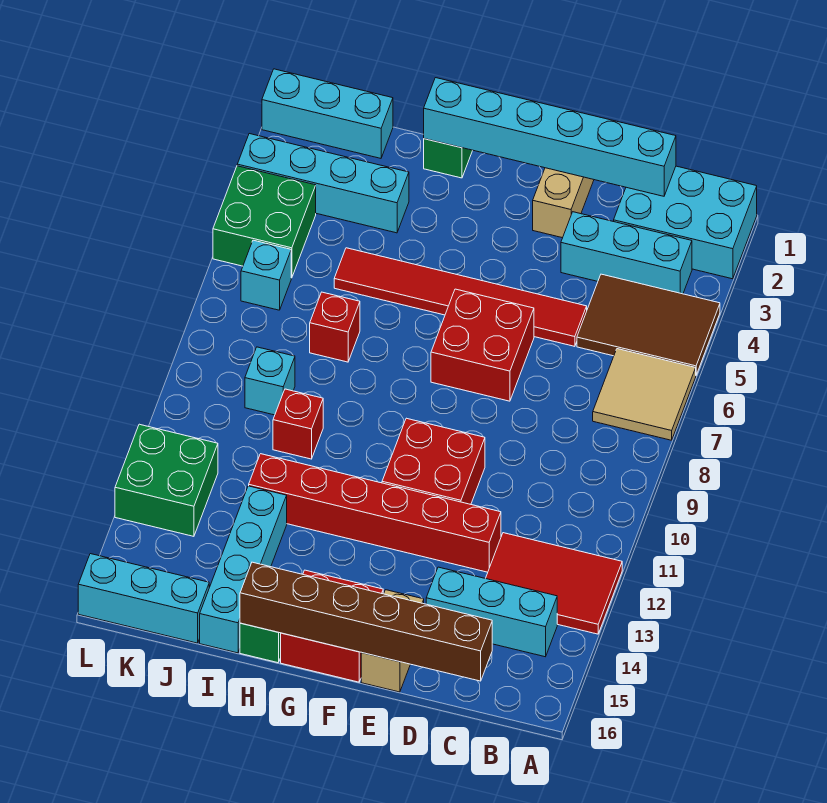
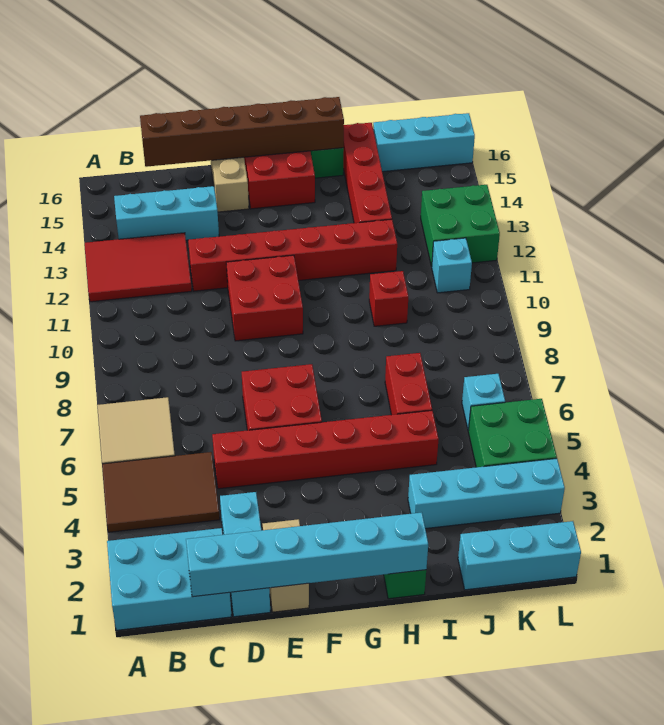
cyan brick B3:D3 level 1 -> cyan brick D1:D3 level 1
red tile D5:I5 level 1 -> red brick D5:I5 level 1
red brick I7 level 1 -> red brick I6:I7 level 1
cyan brick I13:I16 level 1 -> red brick I13:I16 level 1
cyan brick J9 level 1 -> cyan brick K11 level 1

